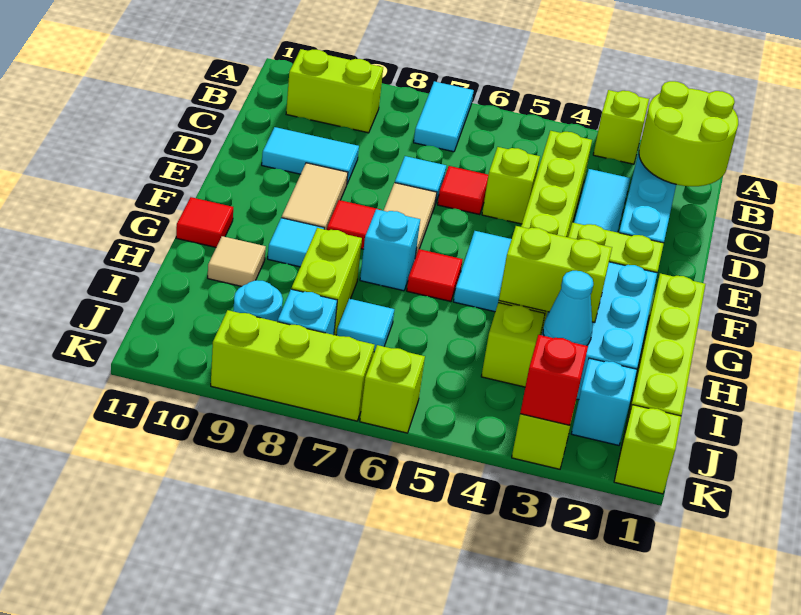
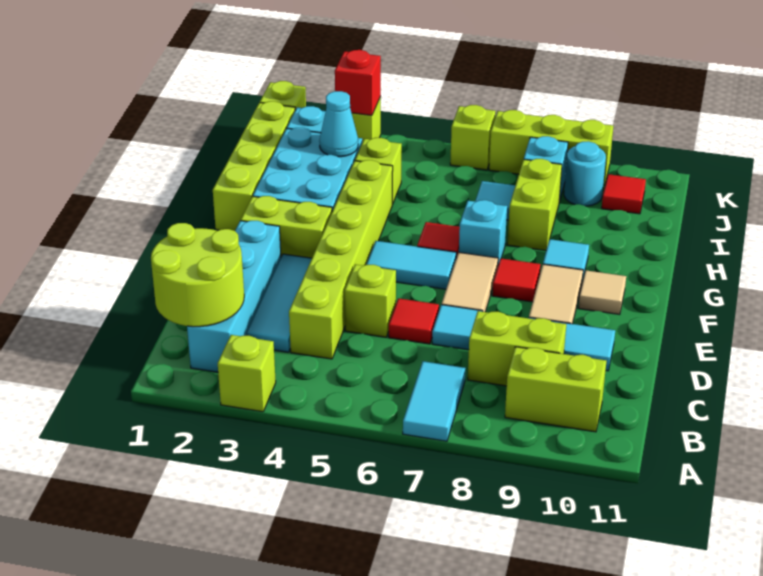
cyan tile F5:G5 level 1 -> cyan tile F5:F6 level 1
red tile G11 level 1 -> red tile J10 level 1
lime brick H3:H4 level 2 -> lime brick C8:C9 level 1
tan tile H10 level 1 -> tan tile F10 level 1

